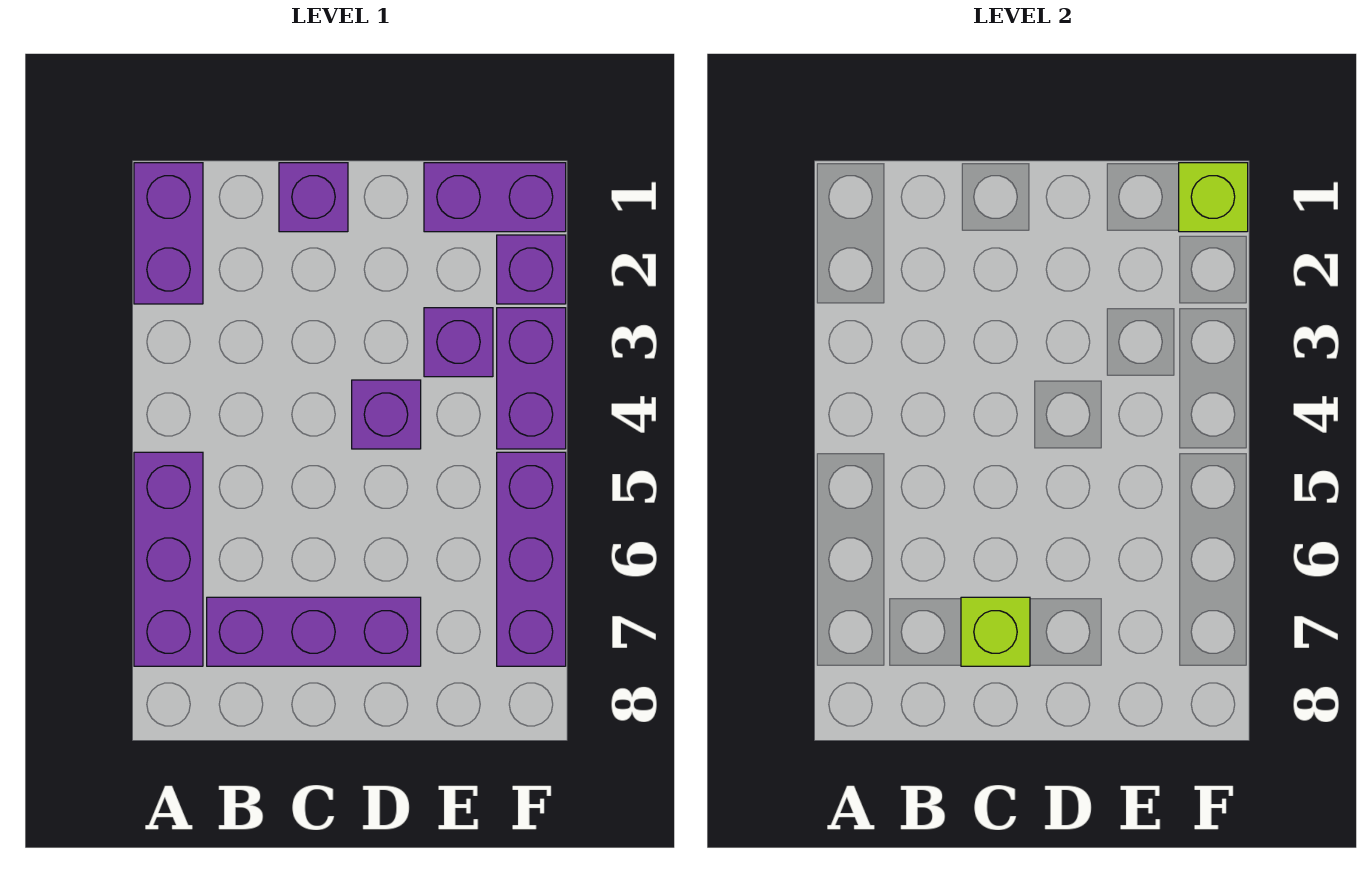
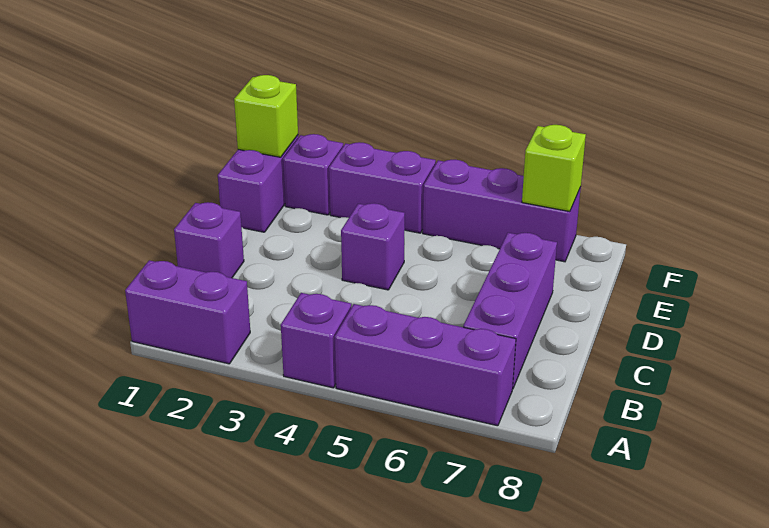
lime brick C7 level 2 -> lime brick F7 level 2
purple brick E3 level 1 -> purple brick A4 level 1

